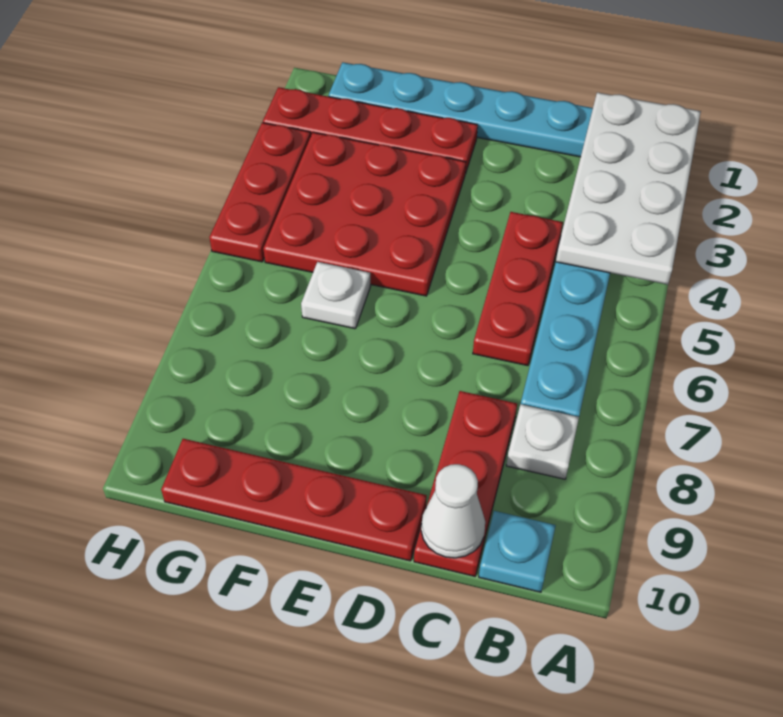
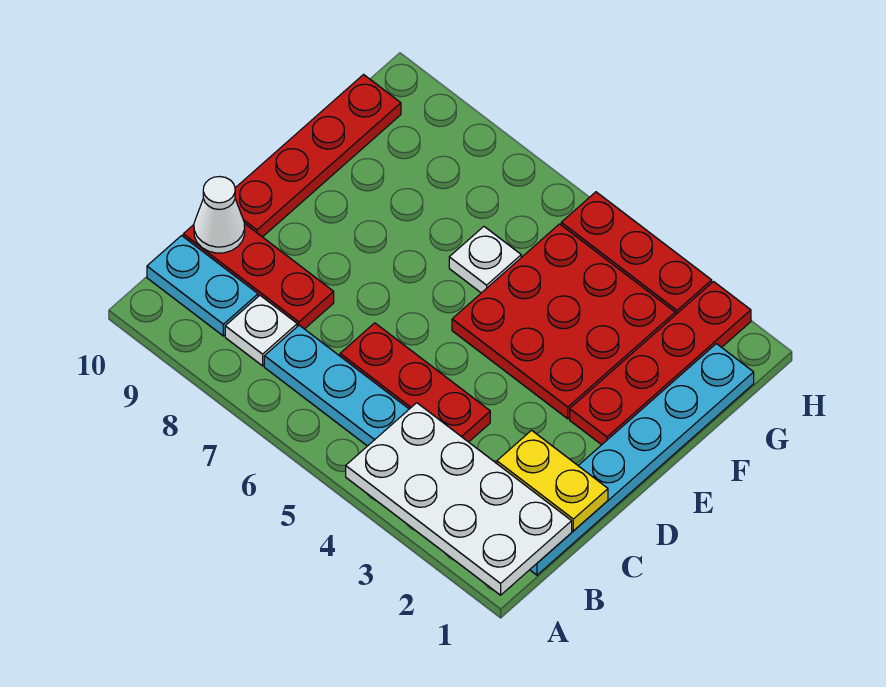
cyan plate B10 level 1 -> cyan plate B9:B10 level 1
none -> yellow plate C1:C2 level 2

